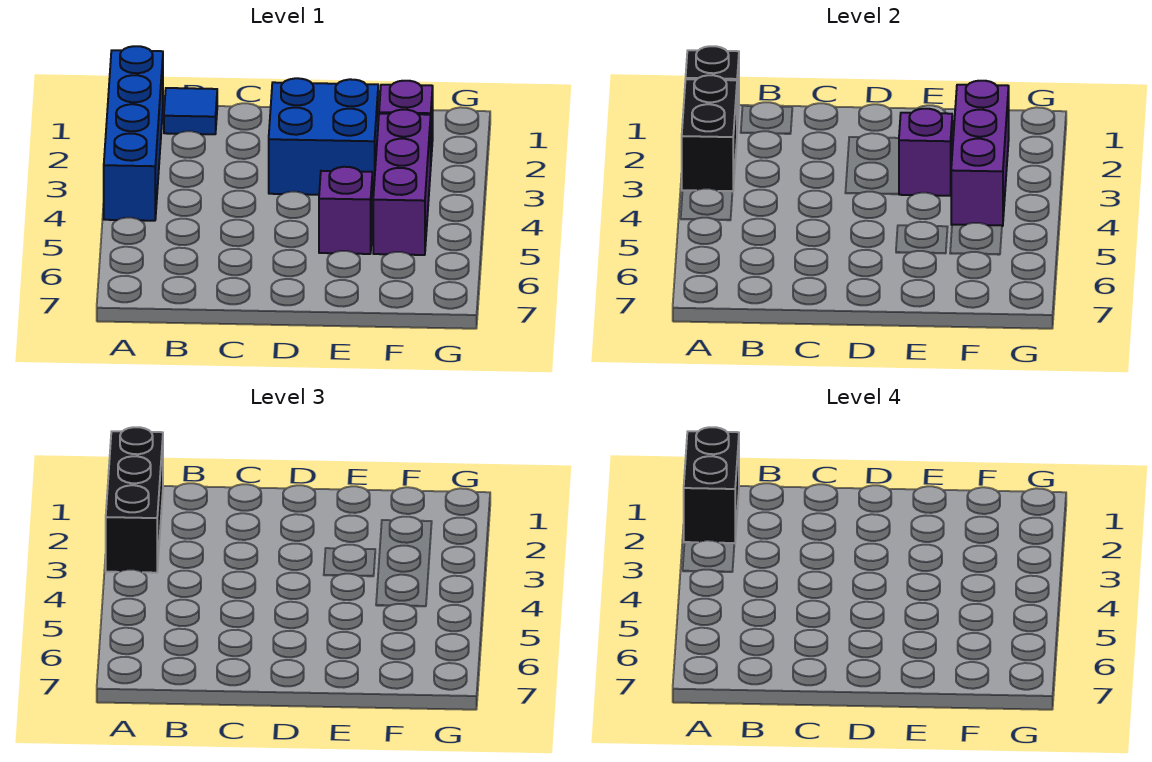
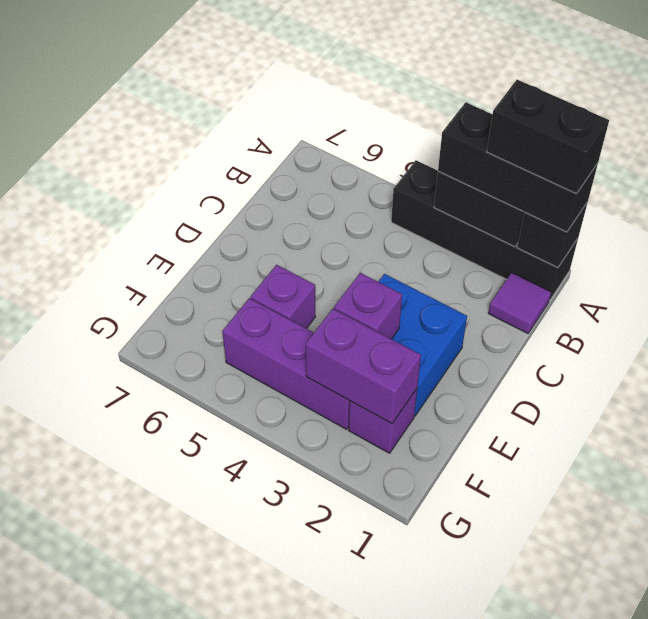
blue brick A1:A4 level 1 -> black brick A1:A4 level 1
blue tile B1 level 1 -> purple tile B1 level 1
purple brick F2:F4 level 2 -> purple brick F2:F3 level 2

